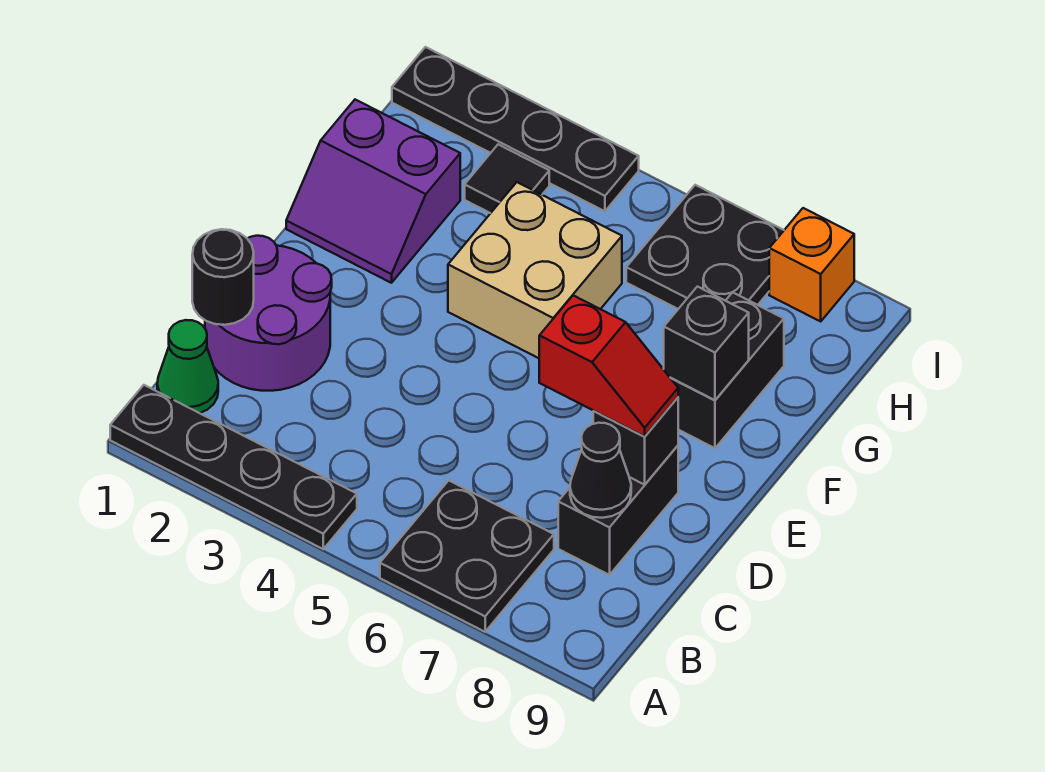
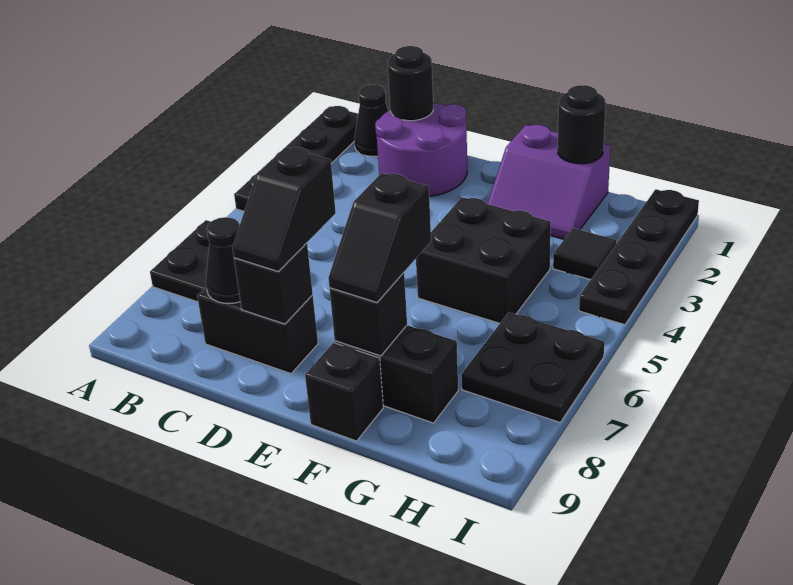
green cone B1 level 1 -> black cone B1 level 1
red slope D7:D8 level 3 top 7 -> black slope D7:D8 level 3 top 7
purple slope F1:G2 level 1 top G -> purple slope F1:G2 level 1 top 1
tan brick F4:G5 level 1 -> black brick F4:G5 level 1
none -> black slope F7:F8 level 3 top 7
none -> black brick F9 level 1
none -> black round brick G1 level 2
orange brick I8 level 1 -> none

